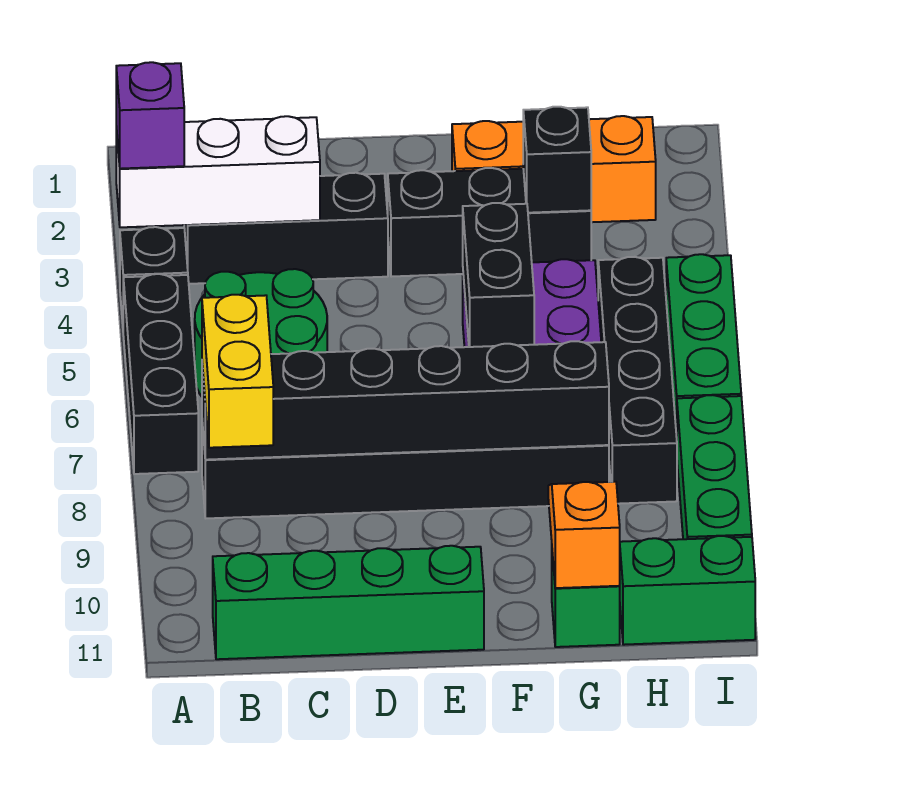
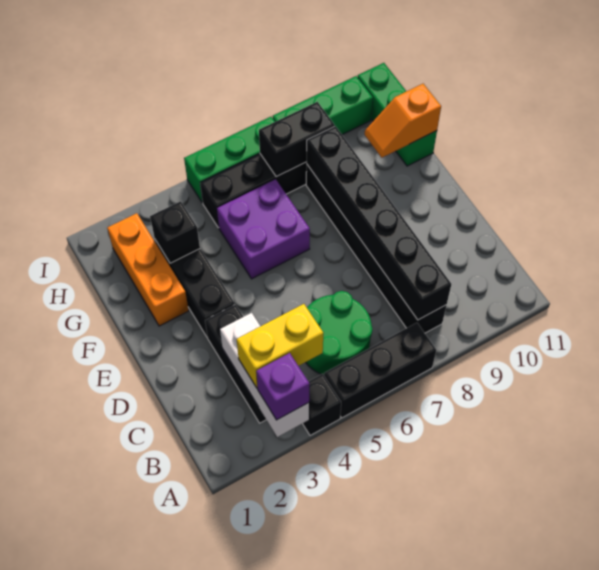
yellow brick B8:B9 level 3 -> yellow brick B3:B4 level 3
green brick B11:E11 level 1 -> none
black brick F5:F6 level 2 -> black brick H7:H8 level 2

